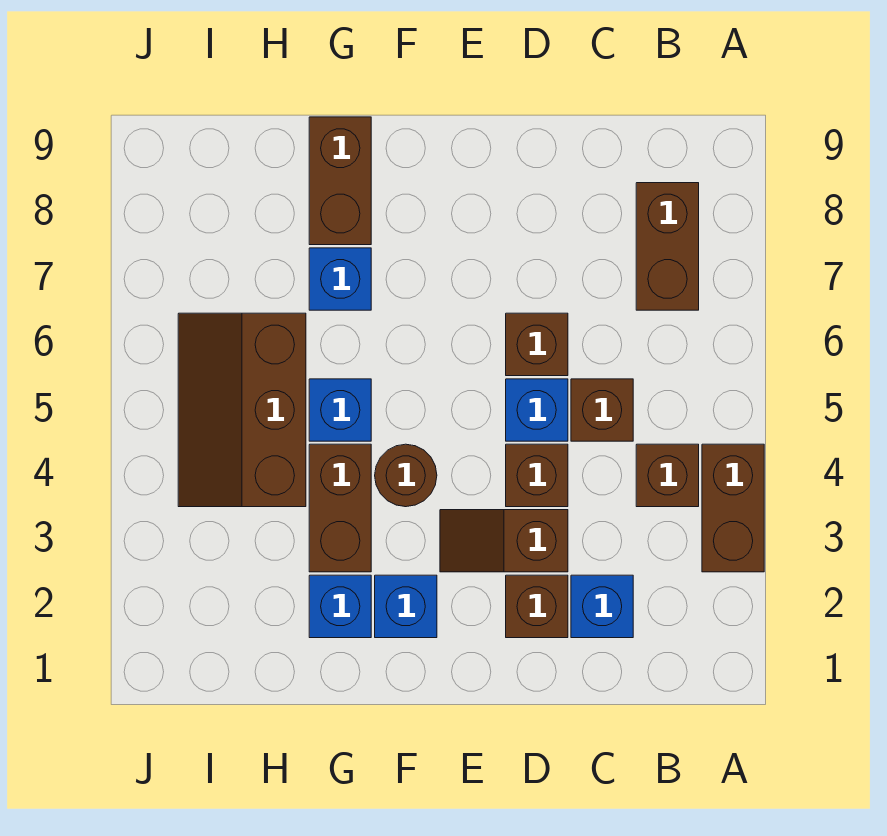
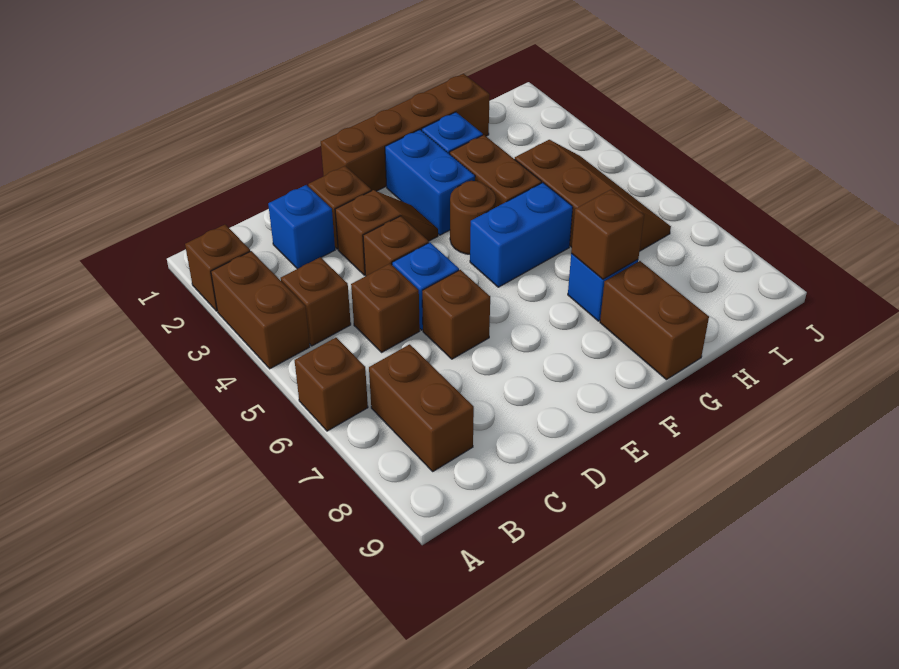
none -> brown brick A2 level 1
none -> brown brick A6 level 1
none -> brown brick E1:H1 level 1
blue brick F2 level 1 -> blue brick F2:F3 level 1
blue brick G5 level 1 -> blue brick F5:G5 level 1
none -> brown brick G7 level 2

